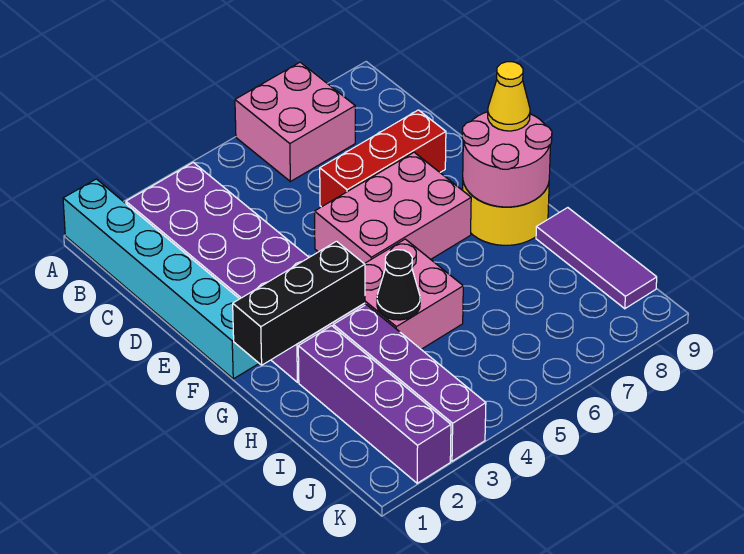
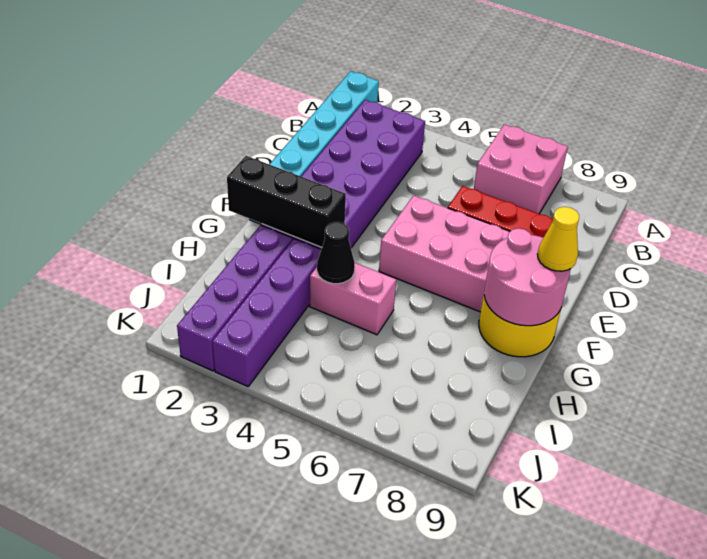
pink brick G4:H5 level 1 -> pink brick H4:H5 level 1
purple tile H9:J9 level 1 -> none

